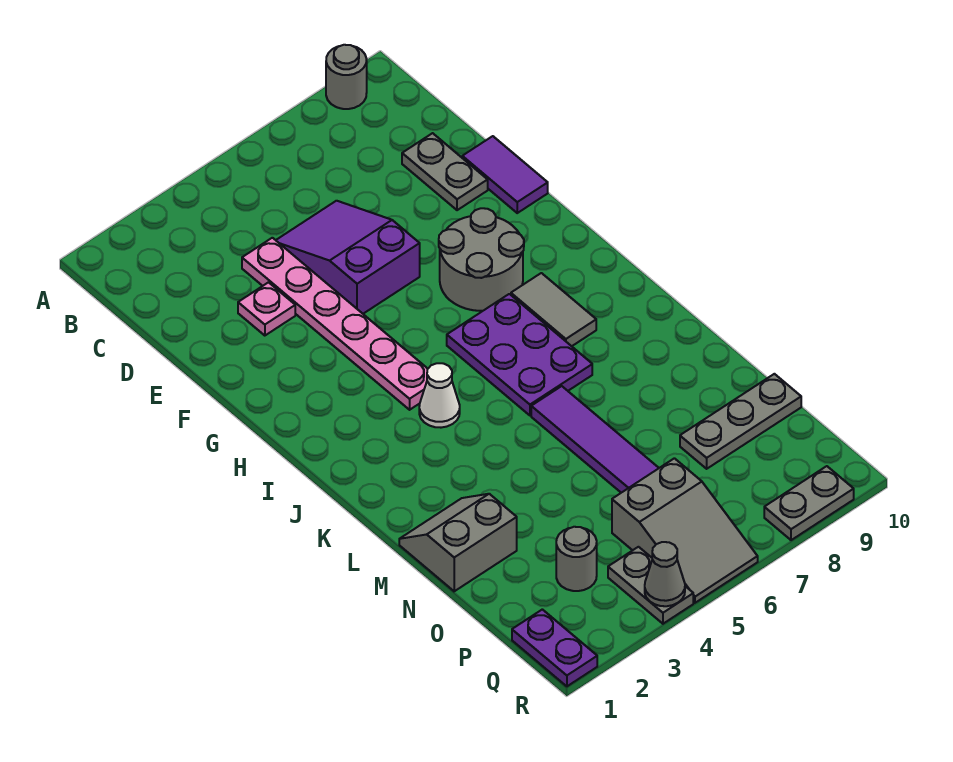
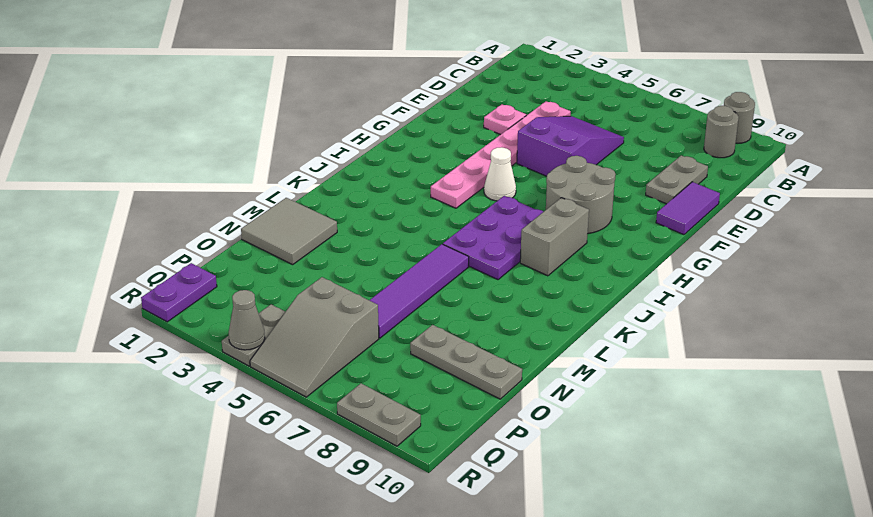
grey tile I8:J8 level 1 -> grey brick I8:J8 level 1
white cone J4 level 1 -> white cone H5 level 1
grey slope M1:N2 level 1 top N -> grey tile M1:N2 level 1
grey round brick P3 level 1 -> grey round brick B9 level 1

